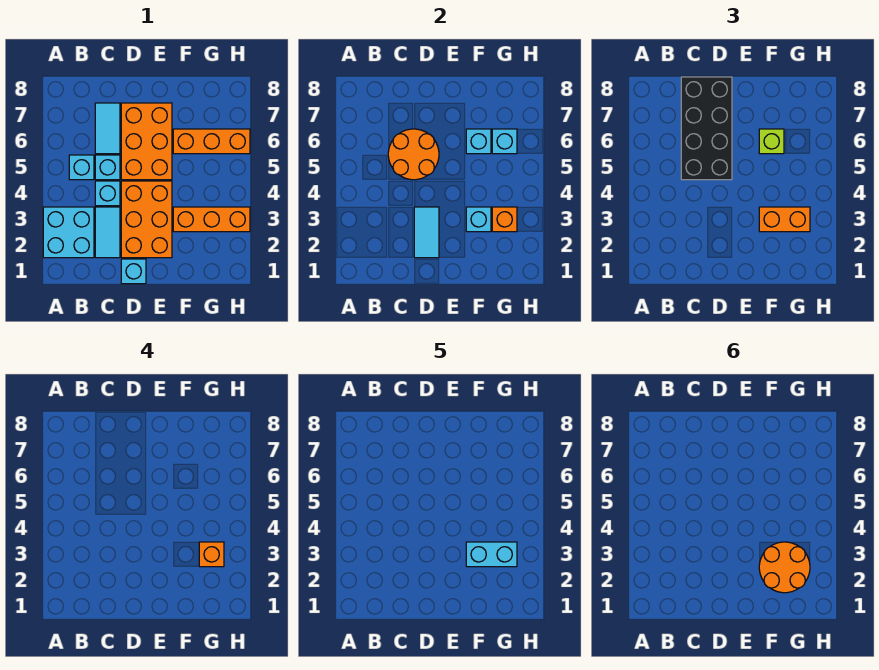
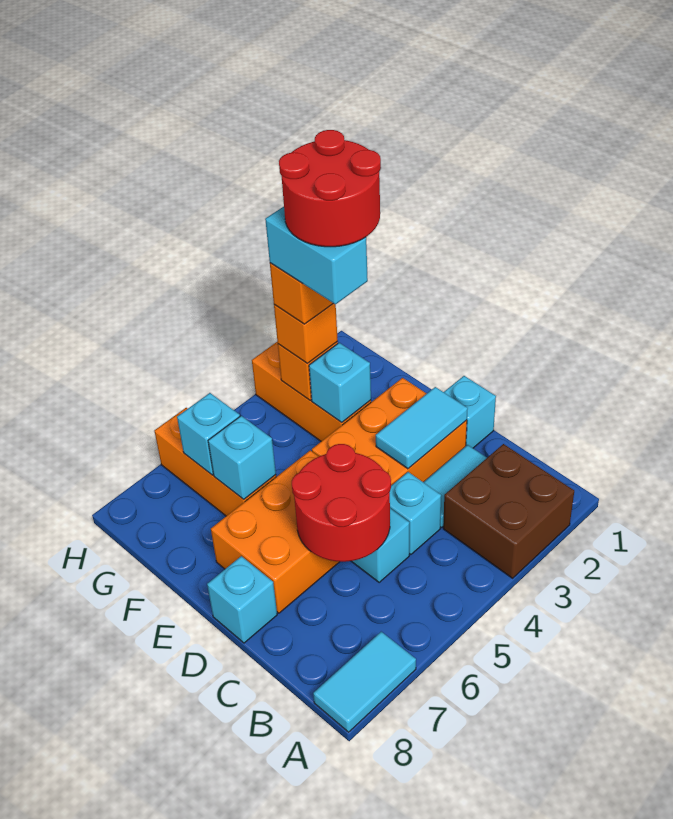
cyan brick A2:B3 level 1 -> brown brick A2:B3 level 1
cyan brick B5 level 1 -> cyan brick D8 level 1
orange round brick C5:D6 level 2 -> red round brick C5:D6 level 2
black brick C5:D8 level 3 -> none
cyan tile C6:C7 level 1 -> cyan tile A7:A8 level 1
orange round brick F2:G3 level 6 -> red round brick F2:G3 level 6
orange brick F3:G3 level 3 -> orange brick G3 level 3
lime brick F6 level 3 -> none

